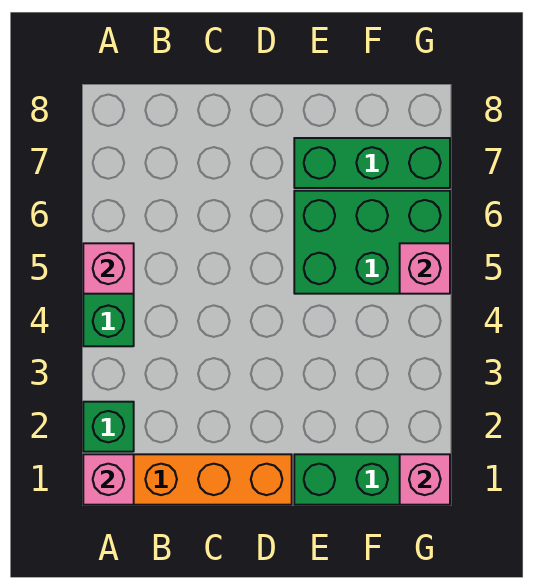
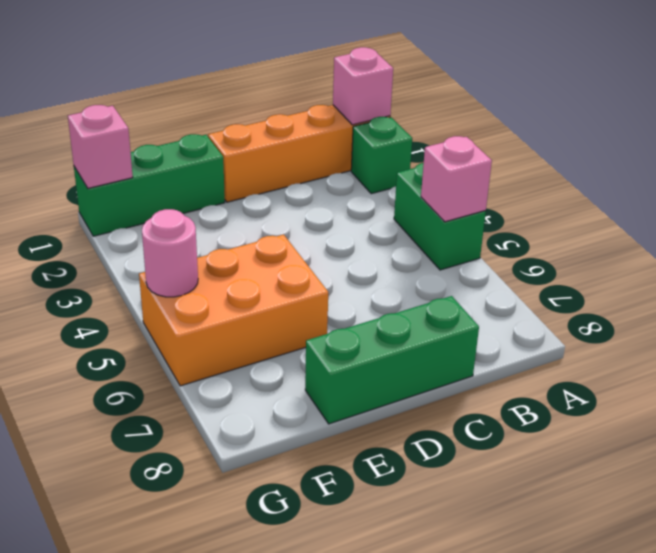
green brick E5:G6 level 1 -> orange brick E5:G6 level 1
green brick E7:G7 level 1 -> green brick C8:E8 level 1
pink brick G5 level 2 -> pink round brick G5 level 2

